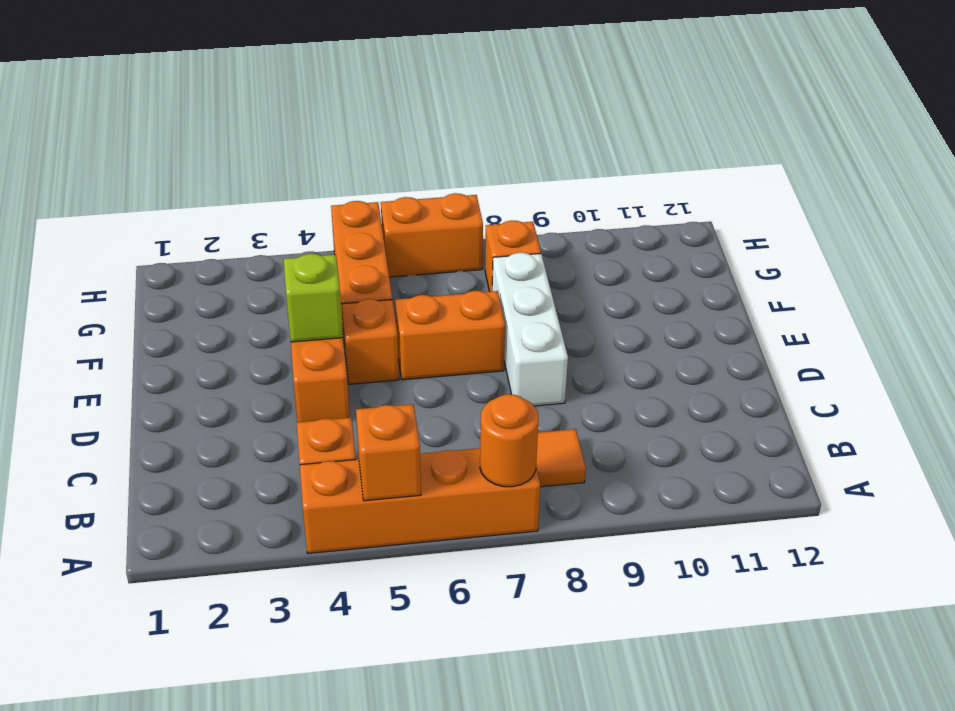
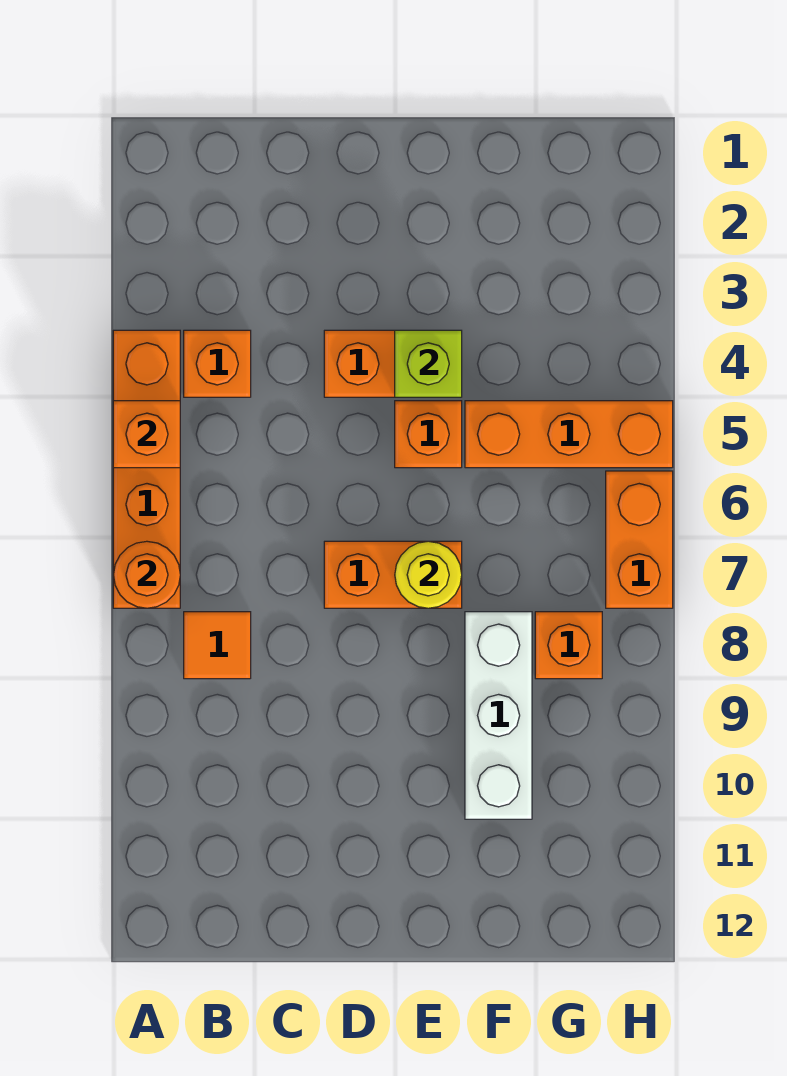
white brick D8:F8 level 1 -> white brick F8:F10 level 1
orange brick E6:E7 level 1 -> orange brick D7:E7 level 1
none -> yellow round brick E7 level 2

